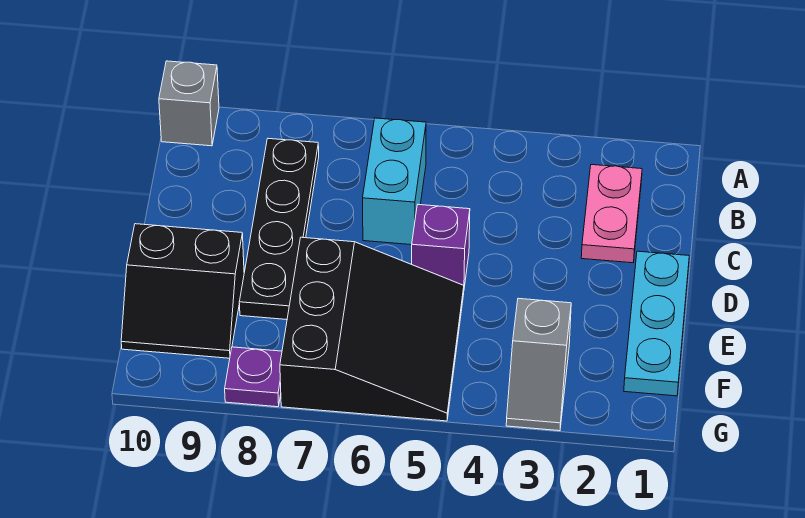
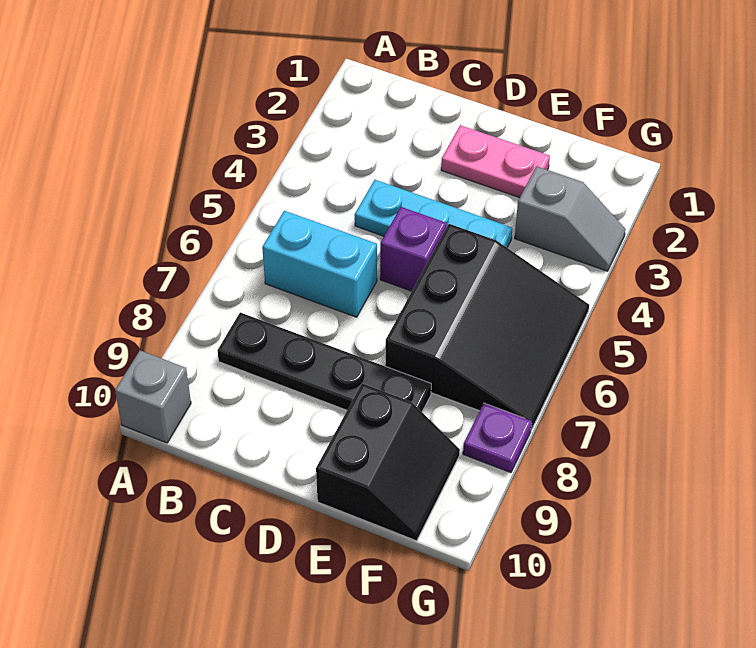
pink plate B2:C2 level 1 -> pink plate D2:E2 level 1
cyan plate D1:F1 level 1 -> cyan plate C4:E4 level 1
black slope E5:G7 level 1 top 7 -> black slope E5:G7 level 1 top E

